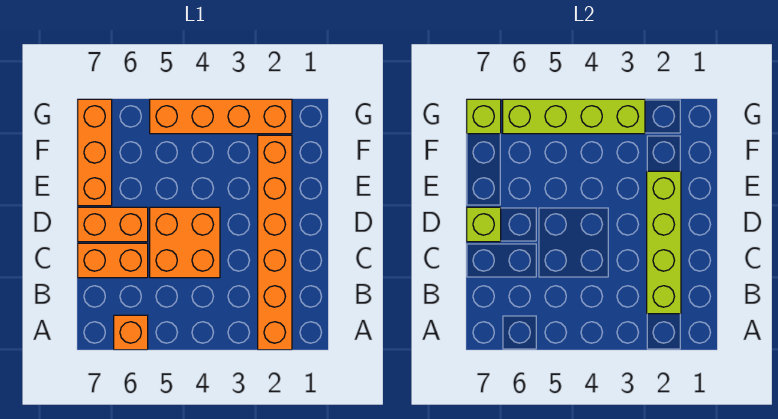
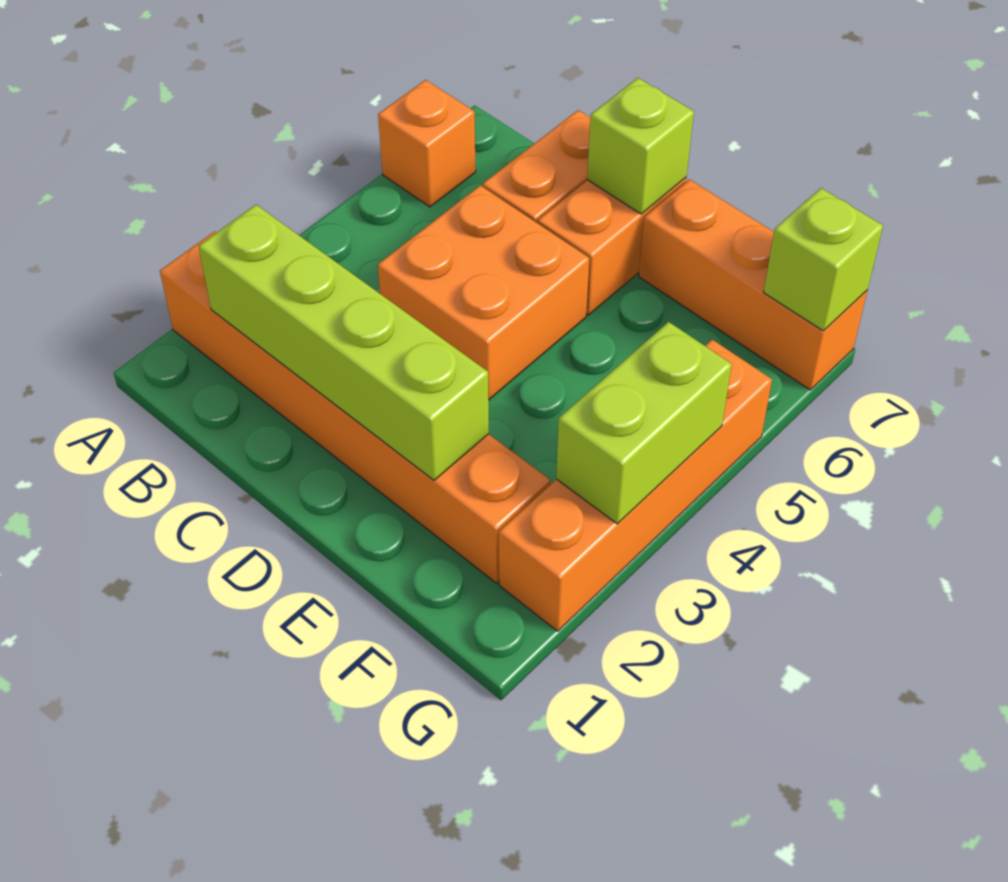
lime brick G3:G6 level 2 -> lime brick G3:G4 level 2

